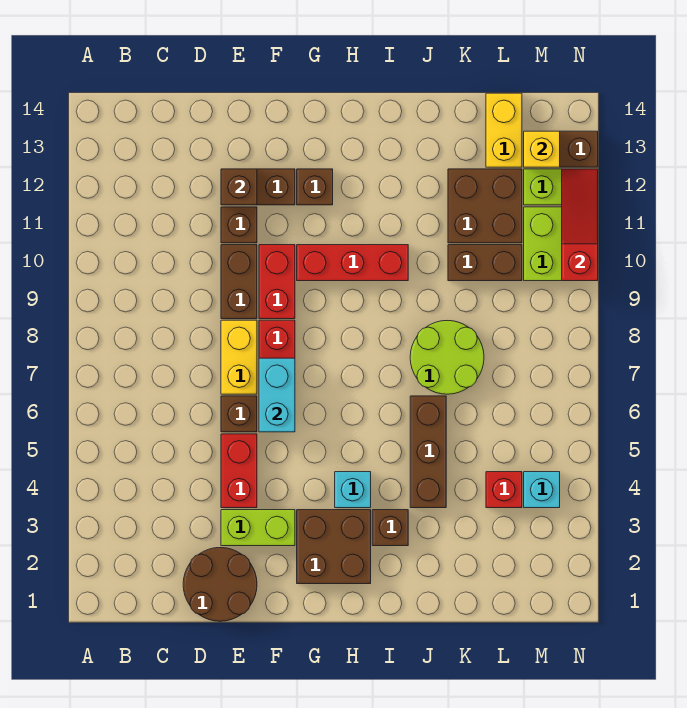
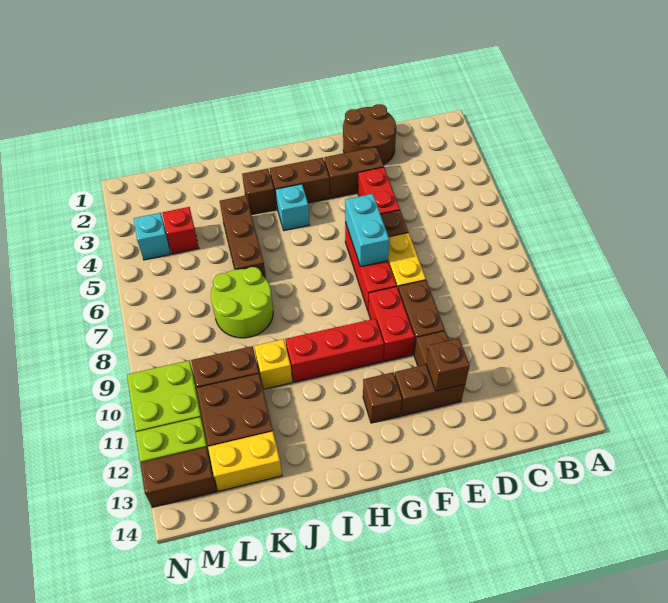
lime brick E3:F3 level 1 -> brown brick E3:F3 level 1
brown brick G2:H3 level 1 -> brown brick G3:H3 level 1
yellow brick L13:L14 level 1 -> yellow brick K13:L13 level 1
yellow brick M13 level 2 -> yellow brick J10 level 1
red slope N10:N12 level 2 top 10 -> none

